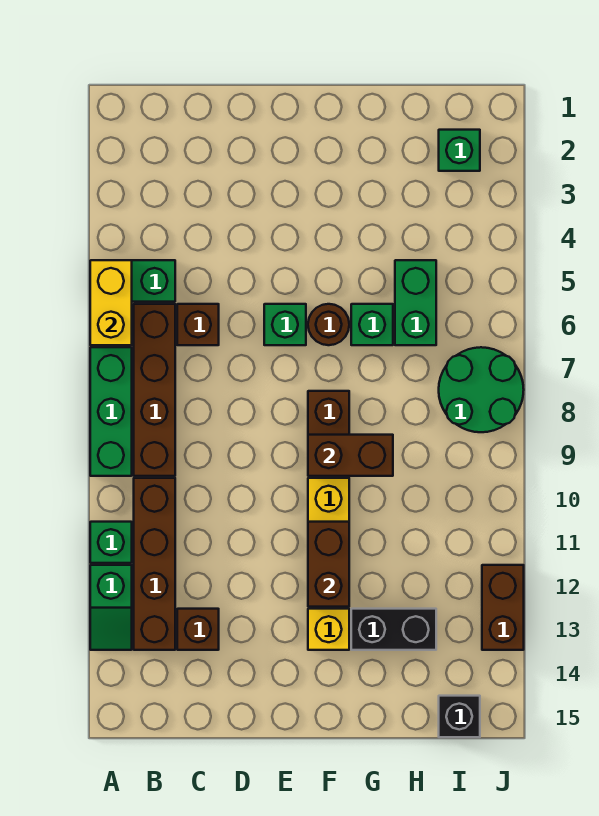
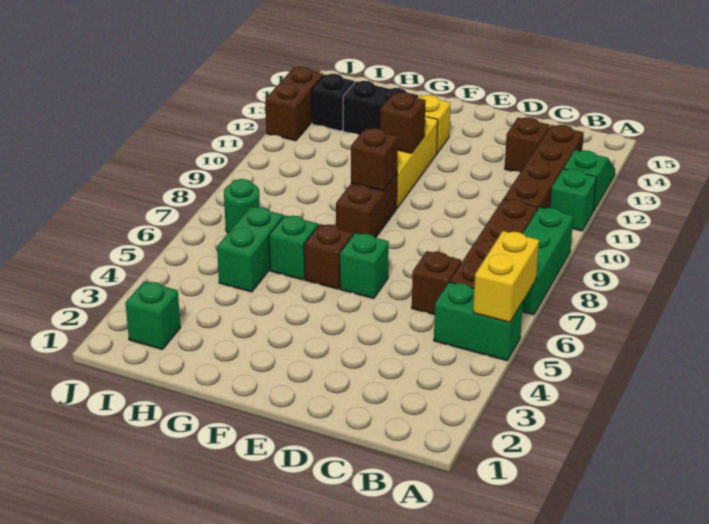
brown round brick F6 level 1 -> brown brick F6 level 1
brown brick F9:G9 level 2 -> brown brick F9 level 2
brown brick F11:F12 level 2 -> brown brick F11 level 2
green round brick I7:J8 level 1 -> green round brick I7 level 1
black brick I15 level 1 -> black brick I13 level 1

